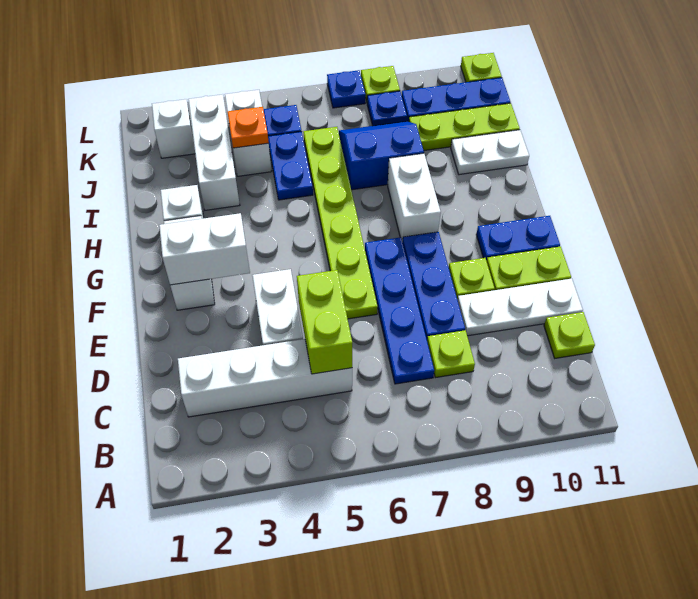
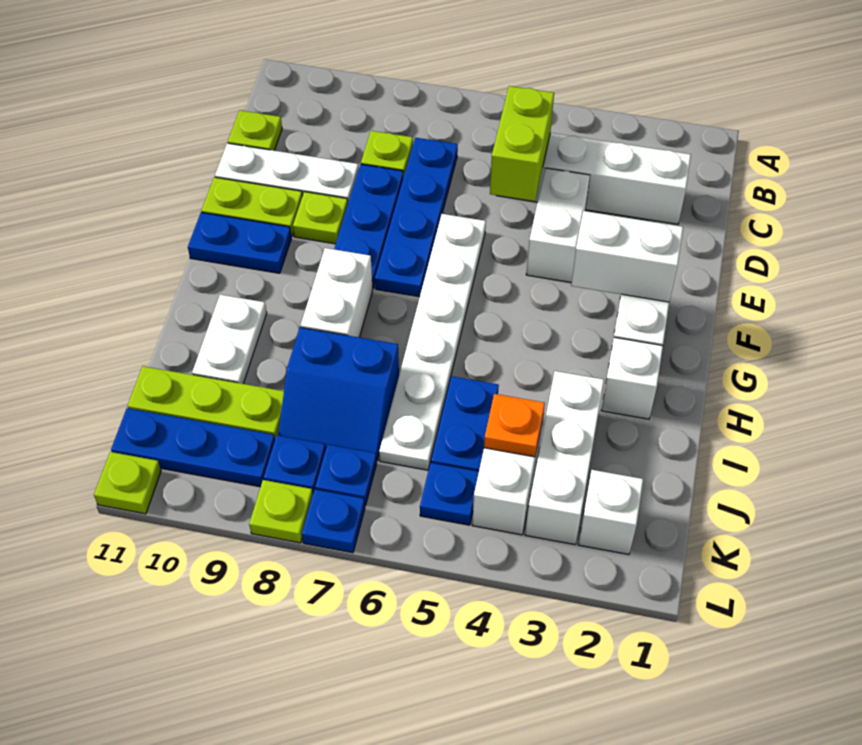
lime plate E6:J6 level 1 -> white plate E6:J6 level 1
white plate I10:I11 level 1 -> white plate H10:I10 level 1
none -> blue plate K7 level 1

